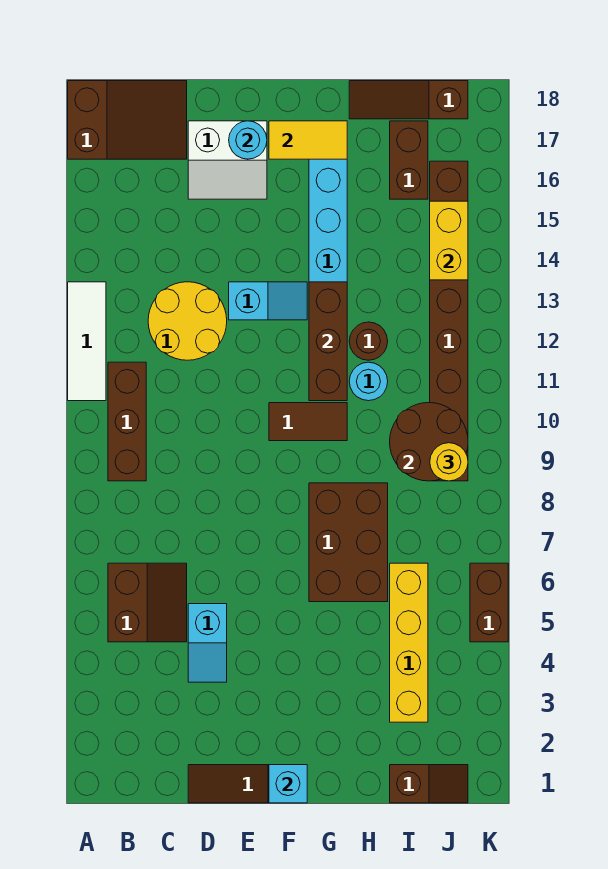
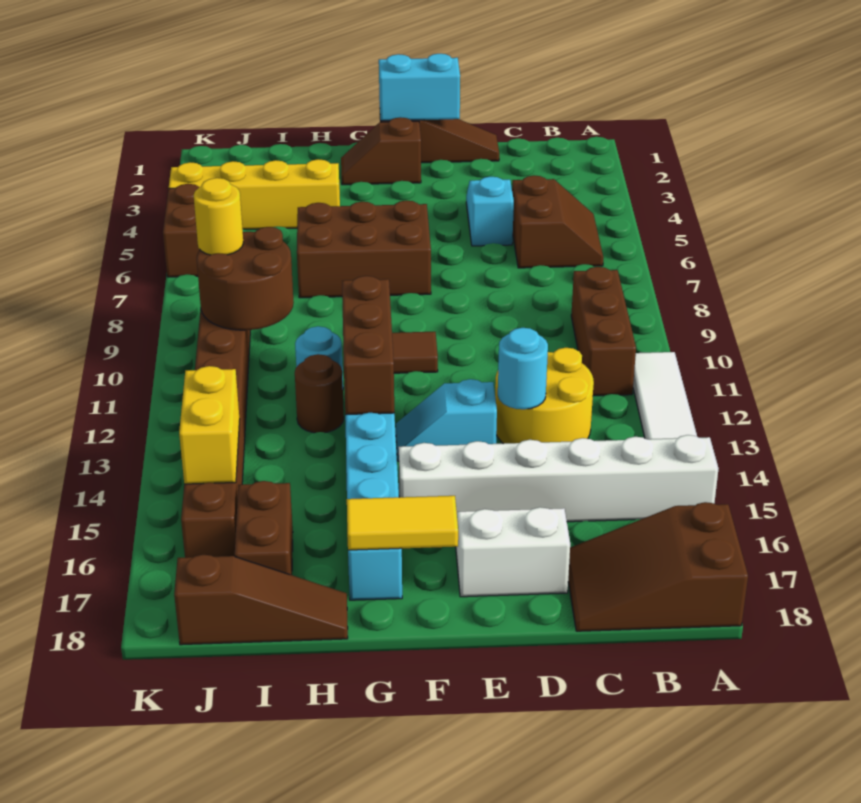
none -> white brick A15:F15 level 1
brown slope B5:C6 level 1 top B -> brown slope B5:C6 level 1 top C
cyan round brick E17 level 2 -> cyan round brick D13 level 2
cyan brick F1 level 2 -> cyan brick E1:F1 level 2
brown brick G6:H8 level 1 -> brown brick F6:H7 level 1
brown slope I1:J1 level 1 top I -> brown slope F2:G2 level 1 top F
yellow brick I3:I6 level 1 -> yellow brick H4:K4 level 1

